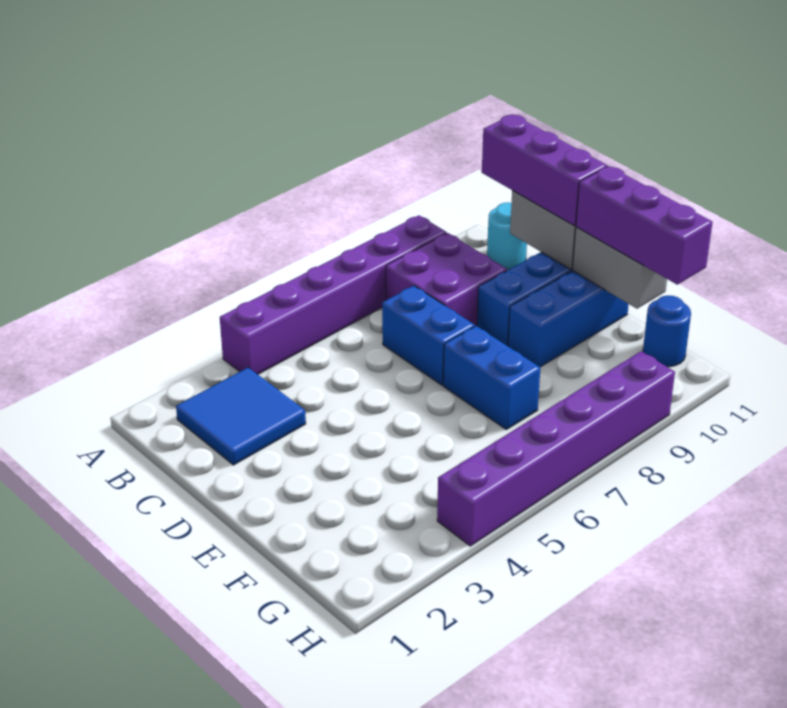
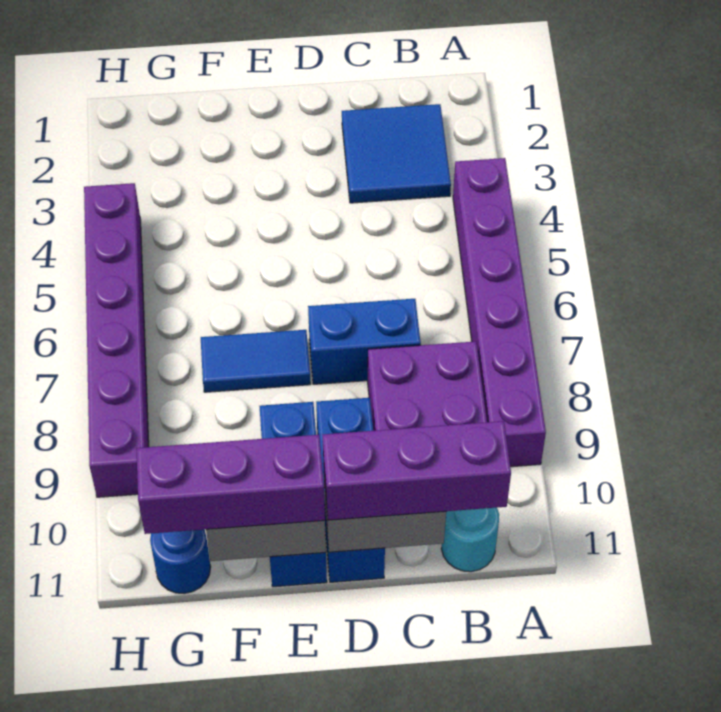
blue brick E7:F7 level 1 -> blue tile E7:F7 level 1

